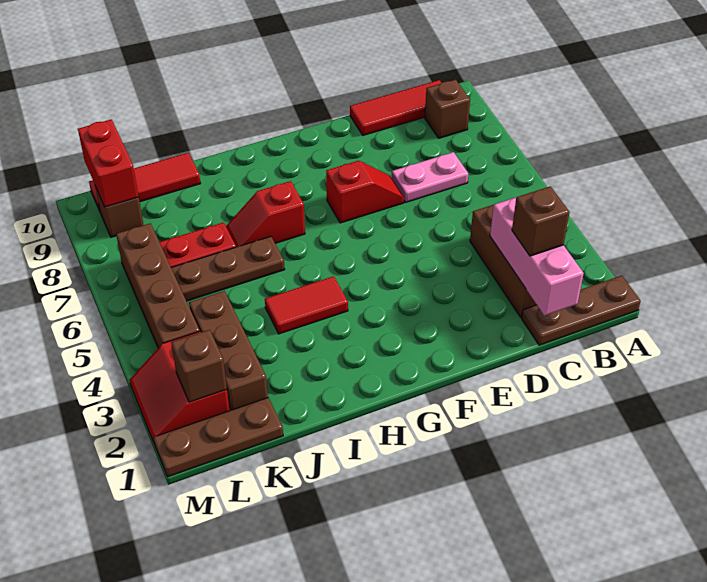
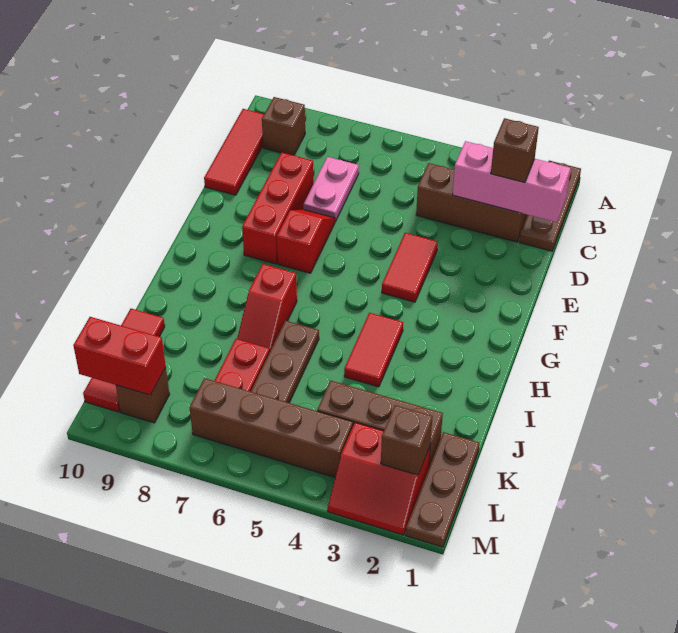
none -> red brick D8:F8 level 1
none -> red tile E4:F4 level 1

